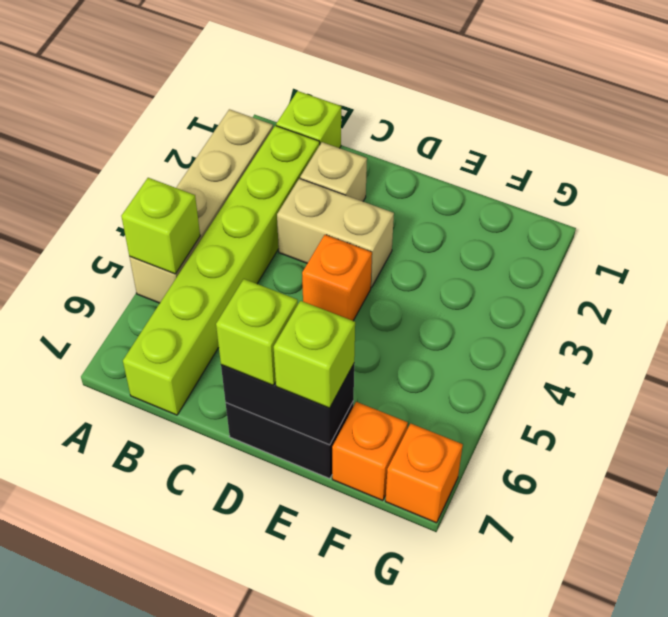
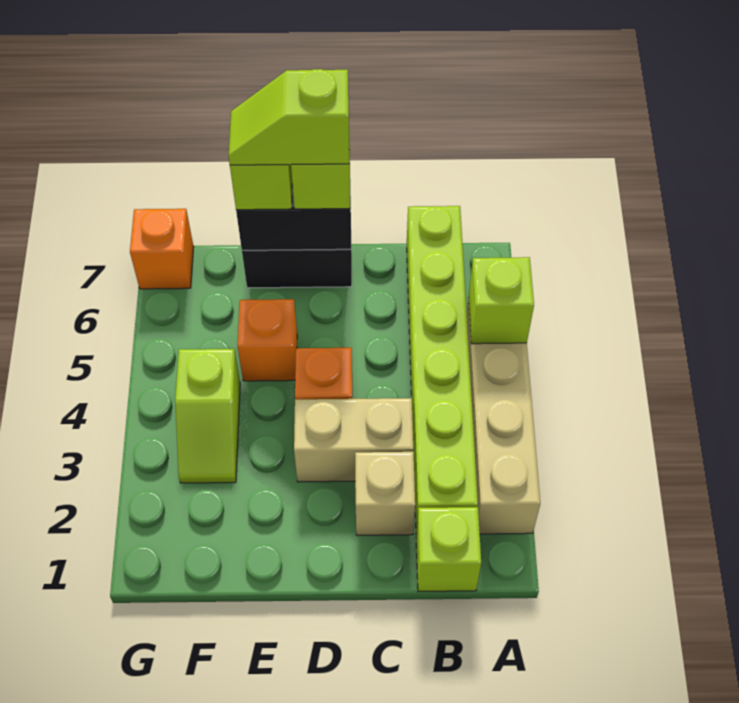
none -> lime slope D7:E7 level 4 top D
none -> lime slope F3:F4 level 1 top 4
orange brick F7 level 1 -> orange brick E5 level 1

